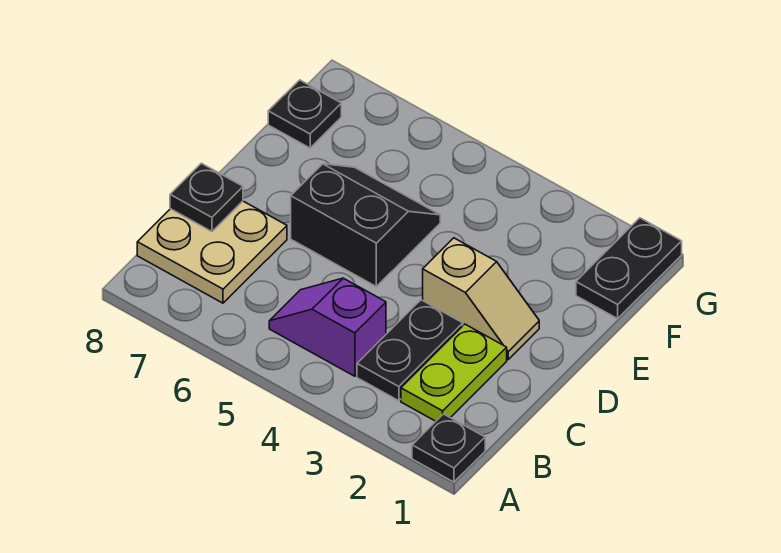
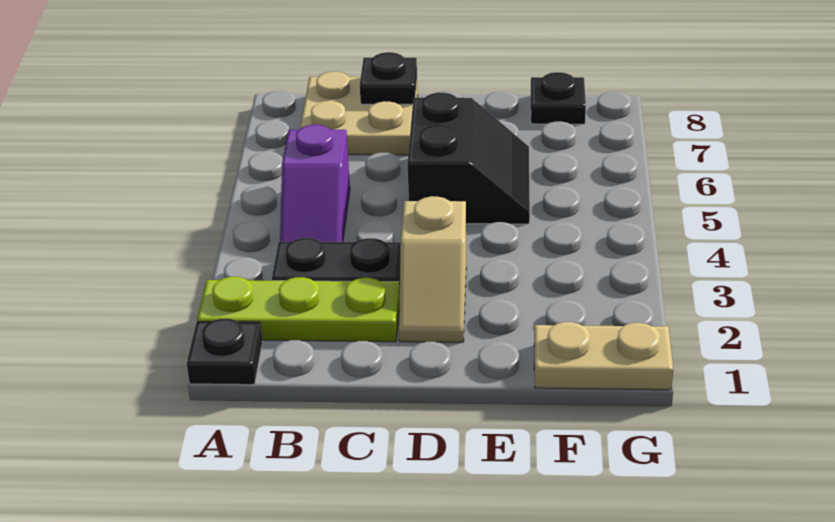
lime plate B2:C2 level 1 -> lime plate A2:C2 level 1
purple slope B4:B5 level 1 top 4 -> purple slope B4:B5 level 1 top 5
black plate F1:G1 level 1 -> tan plate F1:G1 level 1

